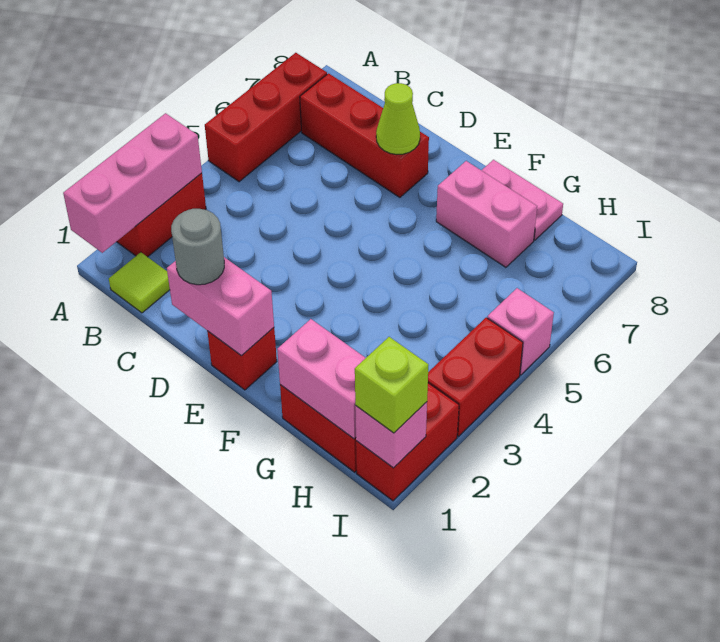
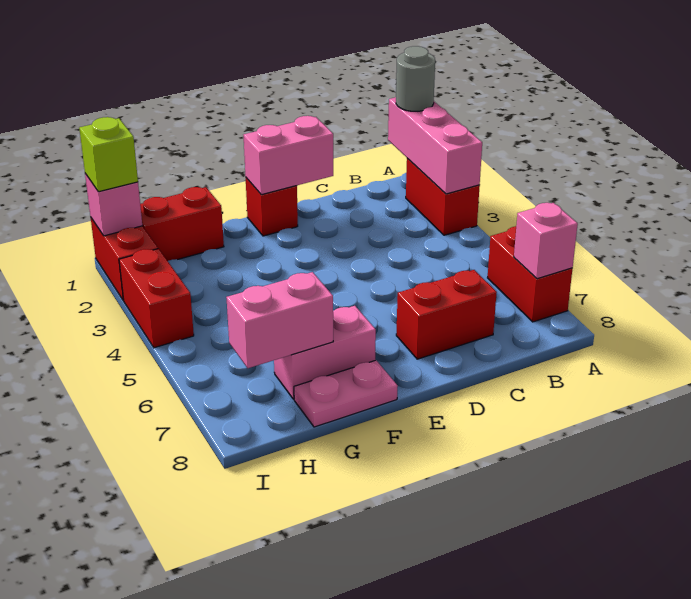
red brick A5:A7 level 1 -> red brick A6:A7 level 1
lime tile B1 level 1 -> none
red brick B7:D7 level 1 -> red brick C7:D7 level 1
grey round brick D1 level 3 -> grey round brick A1 level 3
lime cone D7 level 2 -> none
pink brick G1:H1 level 2 -> pink brick G7:H7 level 2
pink brick I5 level 1 -> pink brick A7 level 2

